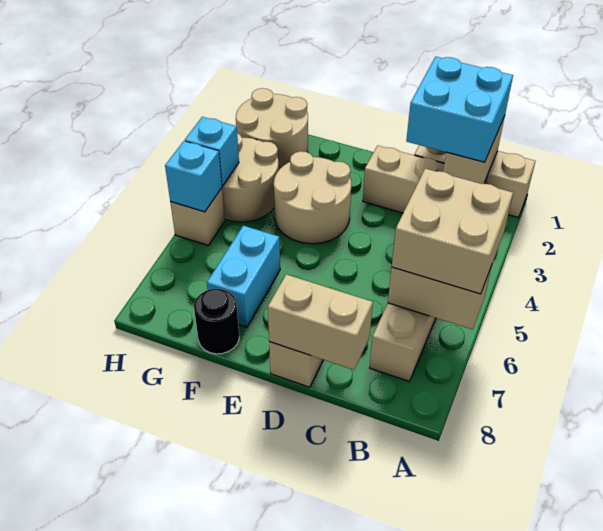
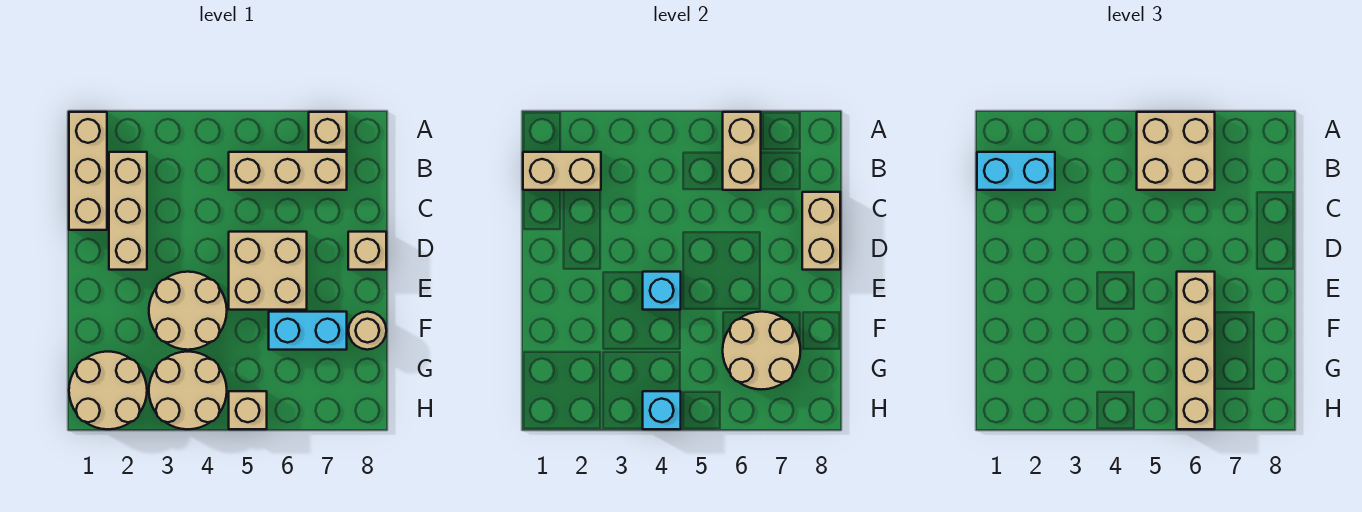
none -> tan brick A7 level 1
cyan brick B1:C2 level 3 -> cyan brick B1:B2 level 3
none -> tan brick D5:E6 level 1
none -> tan brick E6:H6 level 3
none -> tan round brick F6:G7 level 2
black round brick F8 level 1 -> tan round brick F8 level 1
cyan brick H5 level 2 -> cyan brick E4 level 2

